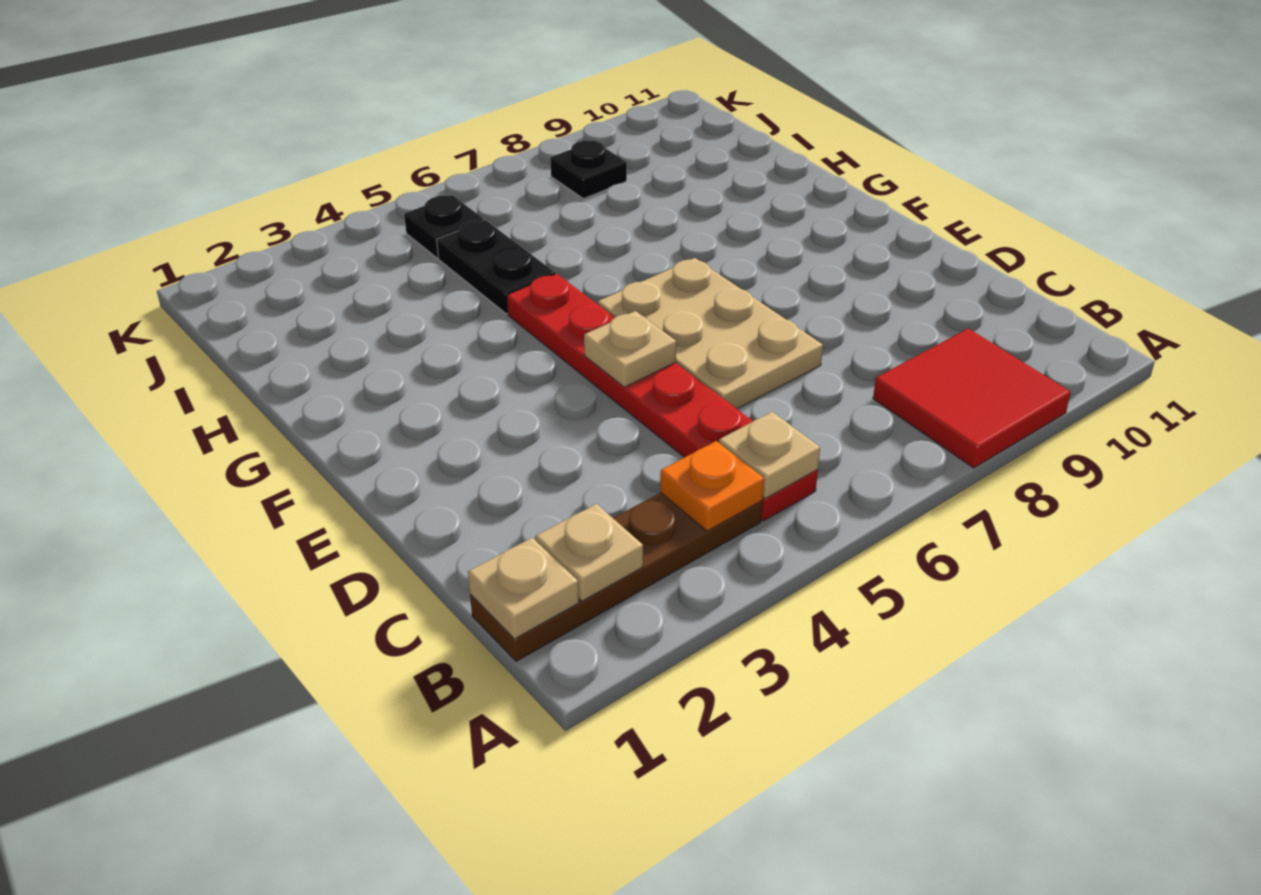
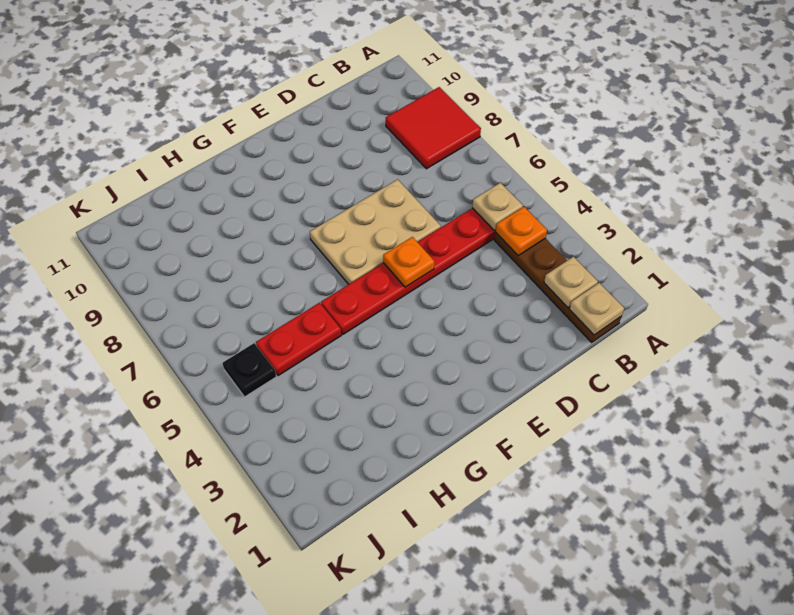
tan plate E5 level 2 -> orange plate E5 level 2
black plate H5:I5 level 1 -> red plate H5:I5 level 1
black plate J8 level 1 -> none

